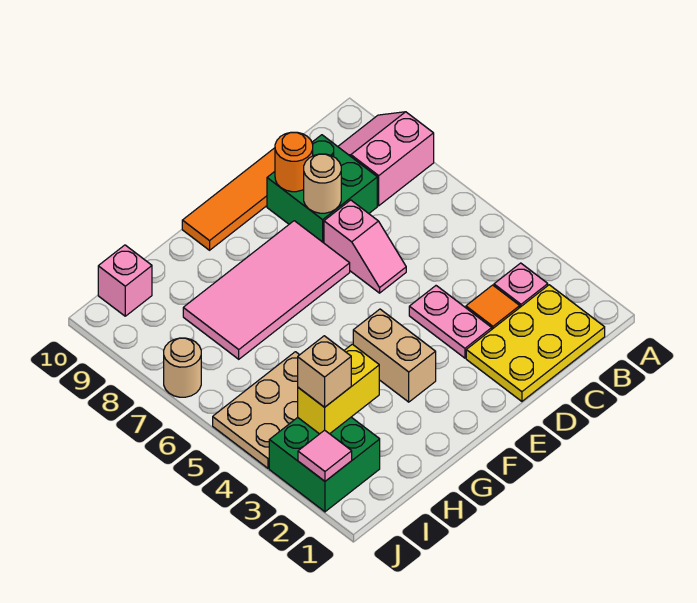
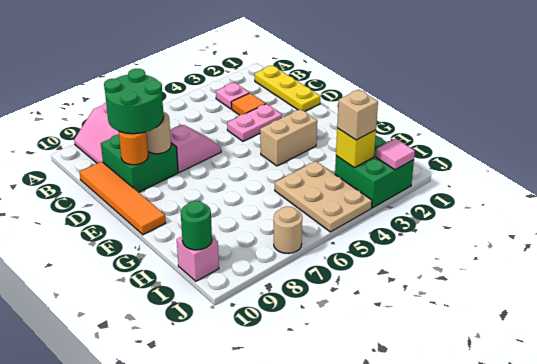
yellow plate B1:D2 level 1 -> yellow plate B1:D1 level 1
none -> green round brick C8:D9 level 3
pink tile E7:H8 level 1 -> none
yellow brick H3:I3 level 2 -> yellow brick I3 level 2
none -> green round brick I10 level 2

